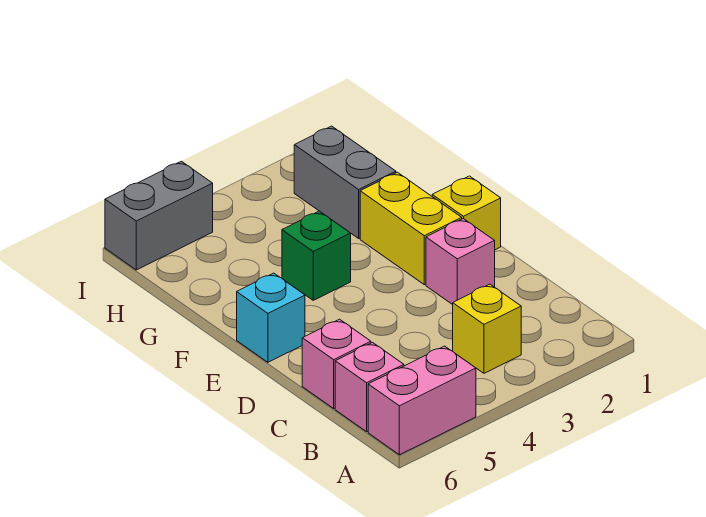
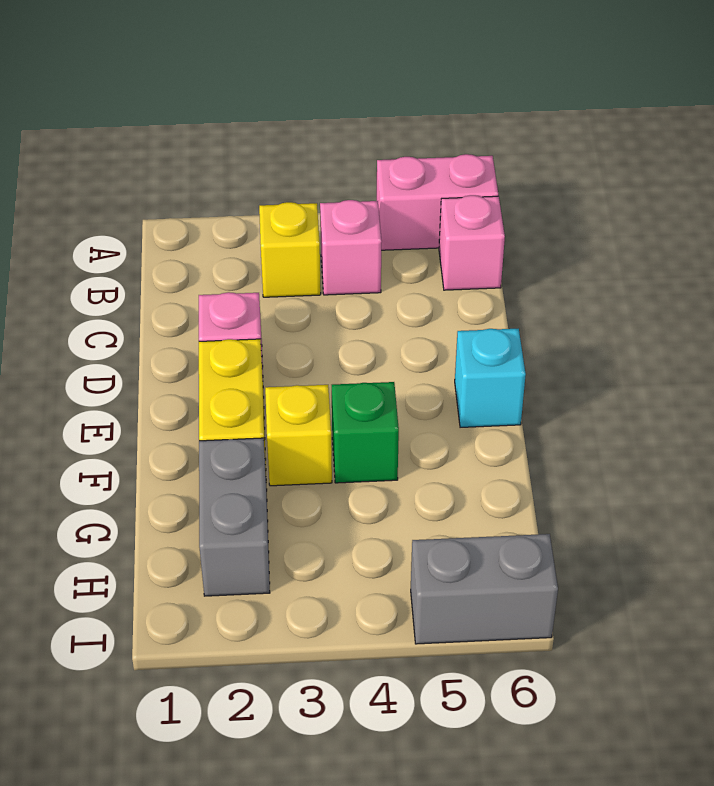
pink brick C6 level 1 -> pink brick B4 level 1
yellow brick E1 level 1 -> yellow brick F3 level 1

